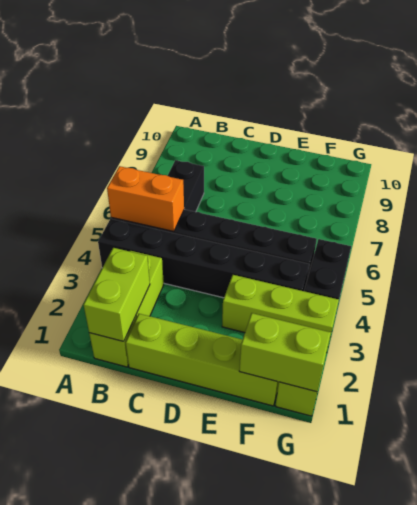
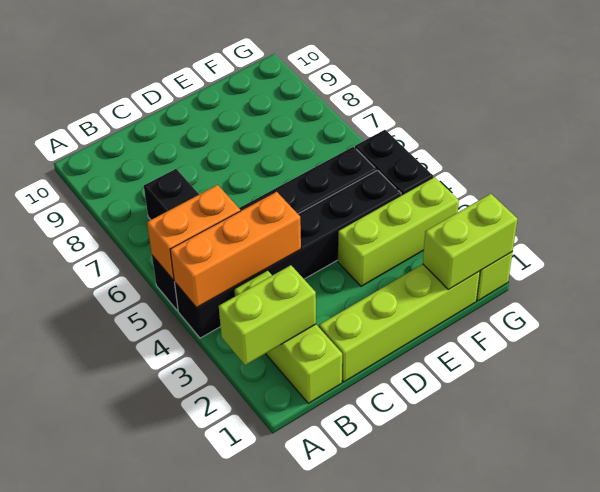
none -> orange brick A4:C4 level 2
lime brick B1:B2 level 2 -> lime brick A2:B2 level 2

